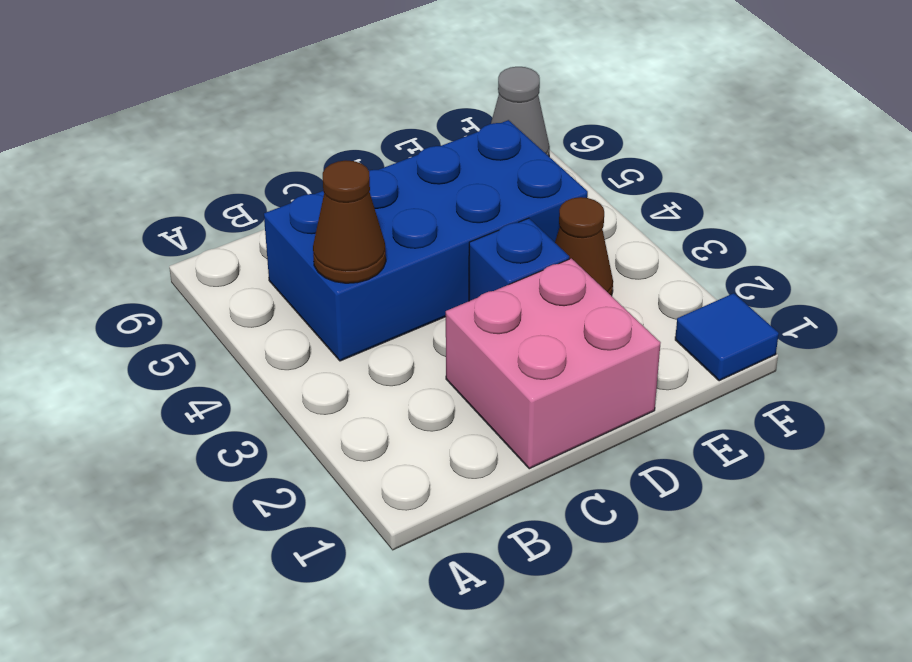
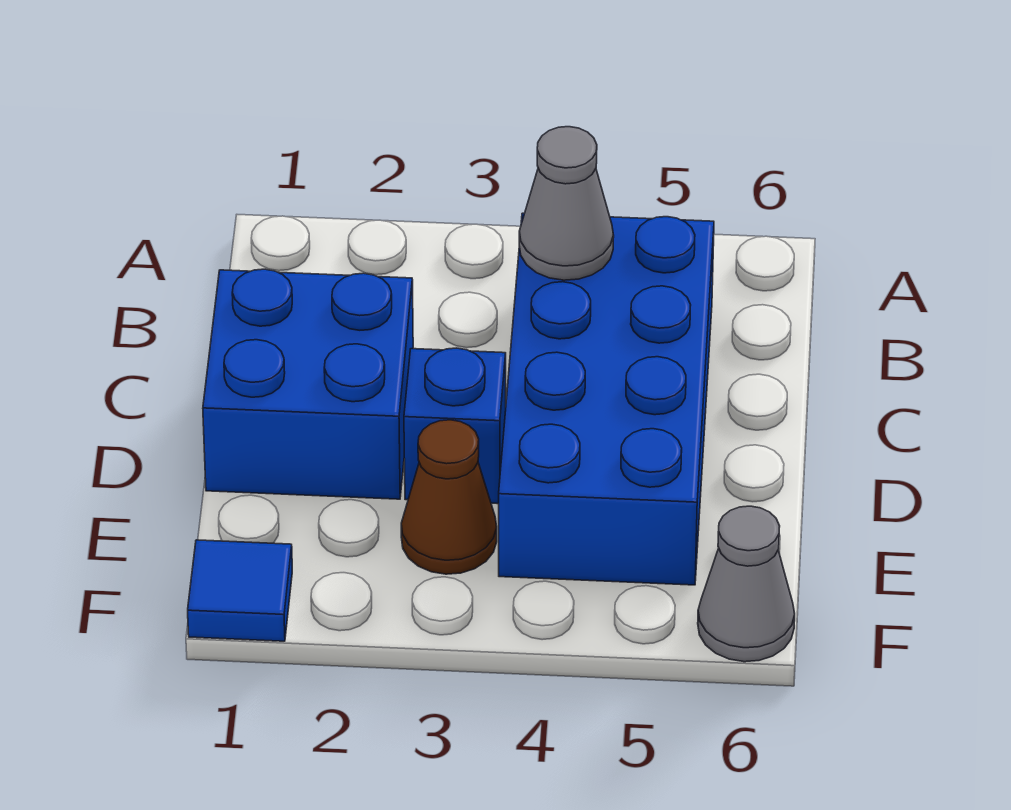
brown cone B4 level 2 -> grey cone B4 level 2
pink brick C1:D2 level 1 -> blue brick C1:D2 level 1

